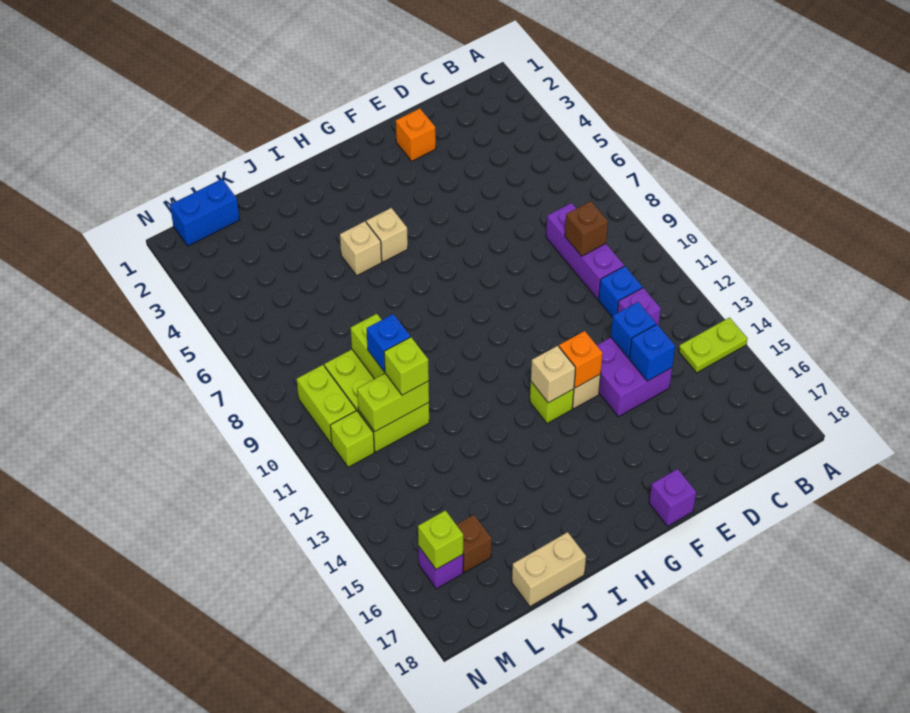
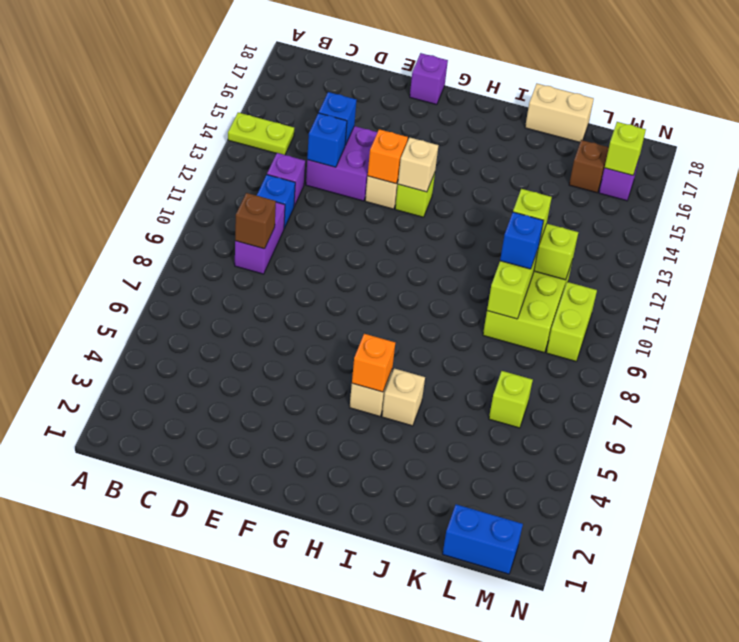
purple brick C8:C10 level 1 -> purple brick C9:C10 level 1
orange brick E2 level 1 -> orange brick H5 level 2
lime brick M11 level 1 -> lime brick L6 level 1

